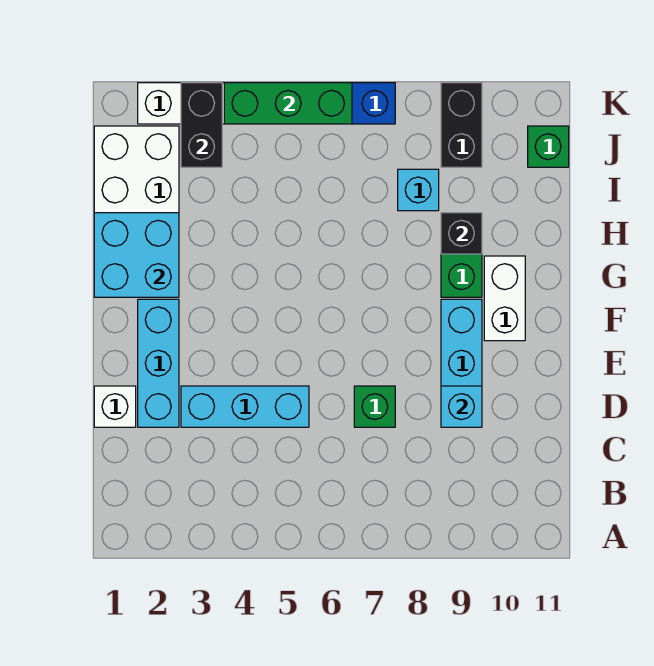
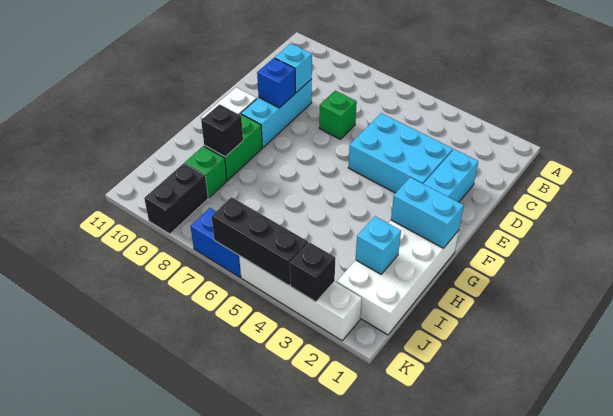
white brick D1 level 1 -> none
cyan brick D3:D5 level 1 -> cyan brick D3:E5 level 1
none -> blue brick E9 level 2
cyan brick G1:H2 level 2 -> cyan brick G1:G2 level 2
cyan brick I8 level 1 -> cyan brick I2 level 2
black brick J3:K3 level 2 -> black brick K3 level 2
green brick J11 level 1 -> green brick I9 level 1
green brick K4:K6 level 2 -> black brick K4:K6 level 2

